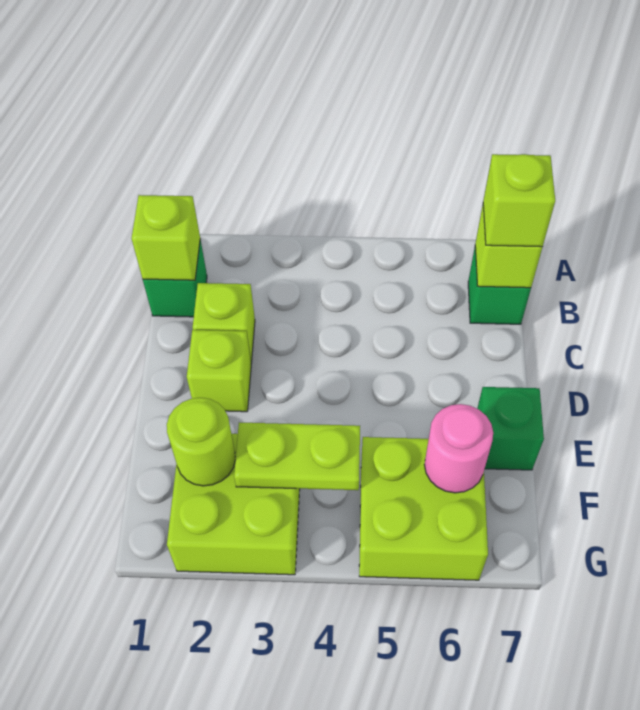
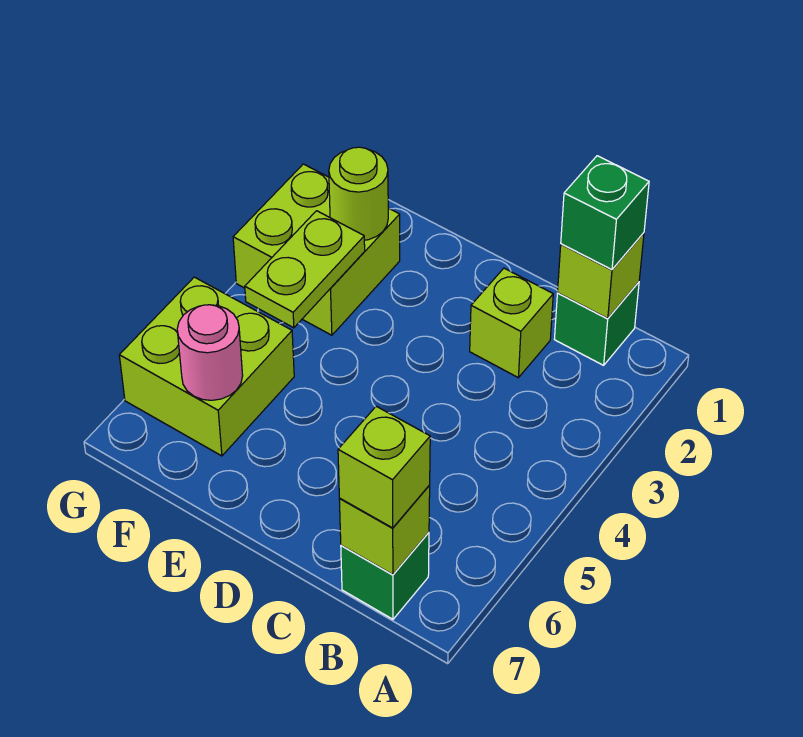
lime brick D2 level 1 -> none
green brick E7 level 1 -> green brick B1 level 3

